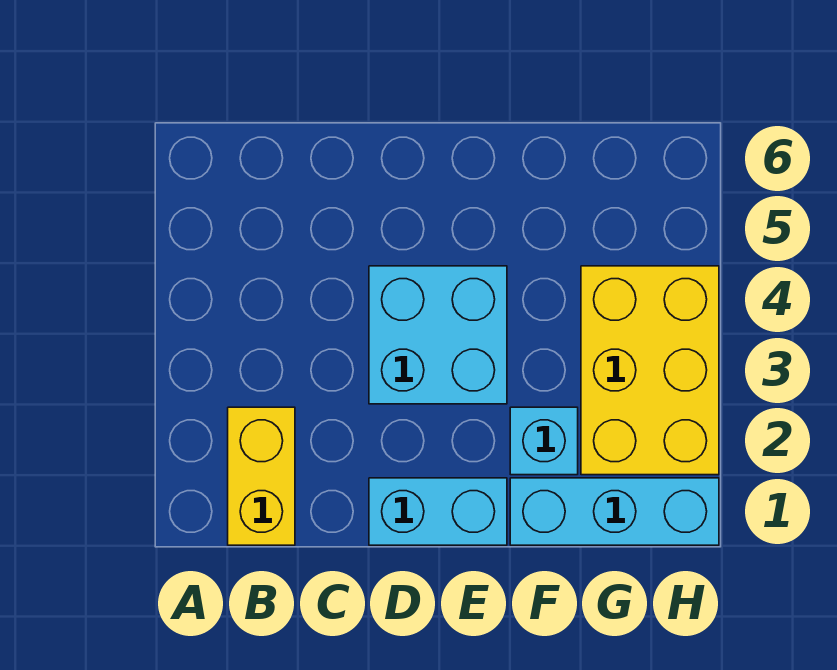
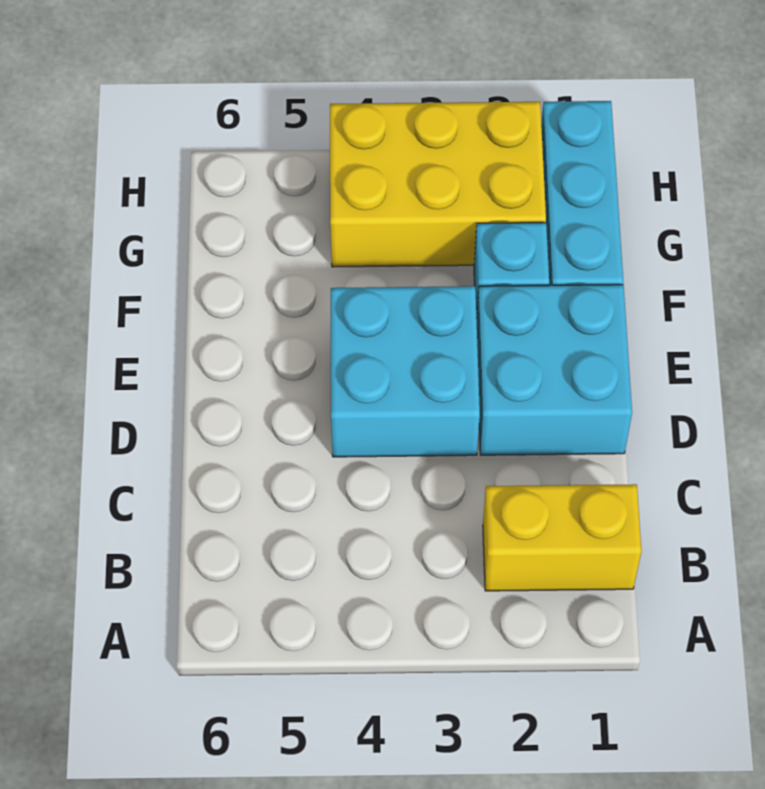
cyan brick D1:E1 level 1 -> cyan brick D1:E2 level 1

